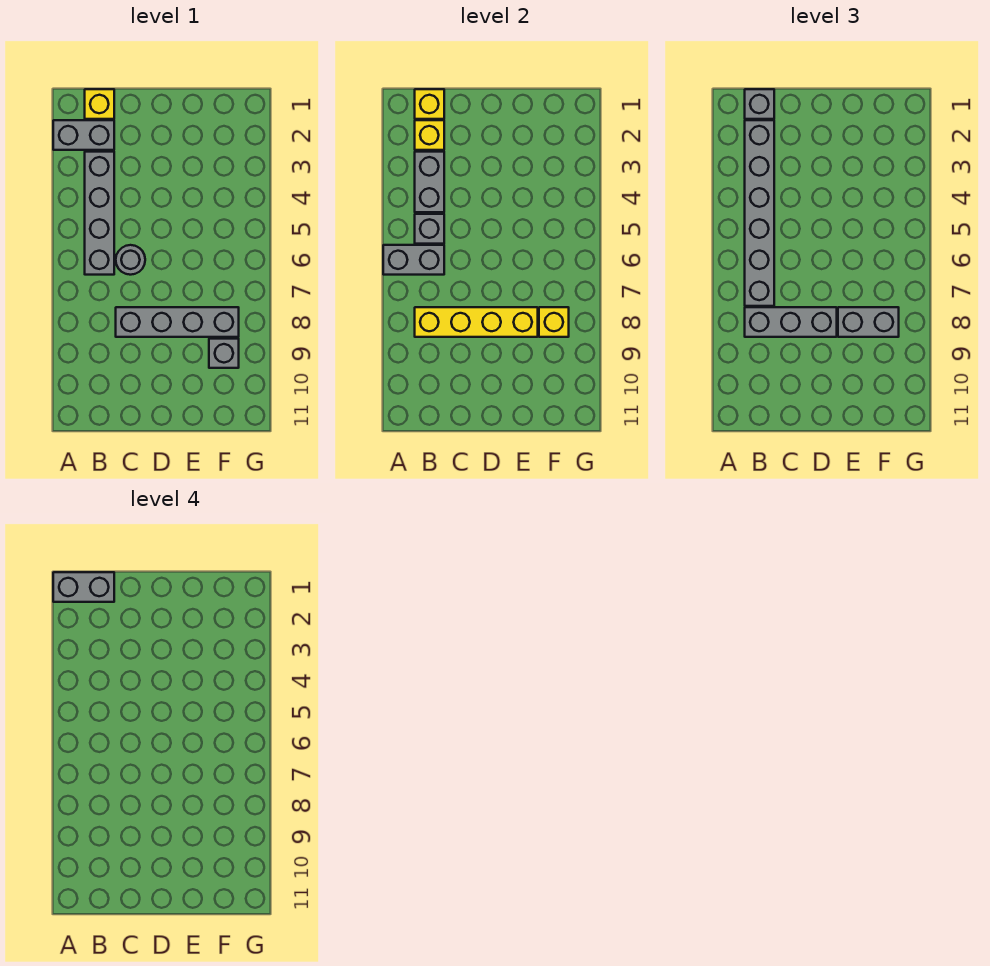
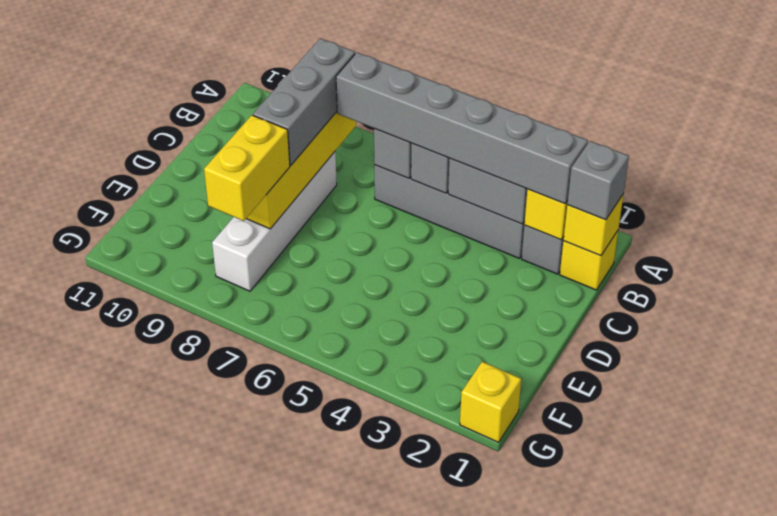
grey brick A1:B1 level 4 -> none
grey round brick C6 level 1 -> none
grey brick C8:F8 level 1 -> white brick C8:F8 level 1
grey brick E8:F8 level 3 -> yellow brick E8:F8 level 3
yellow brick F8 level 2 -> yellow brick G1 level 1
grey brick F9 level 1 -> none

